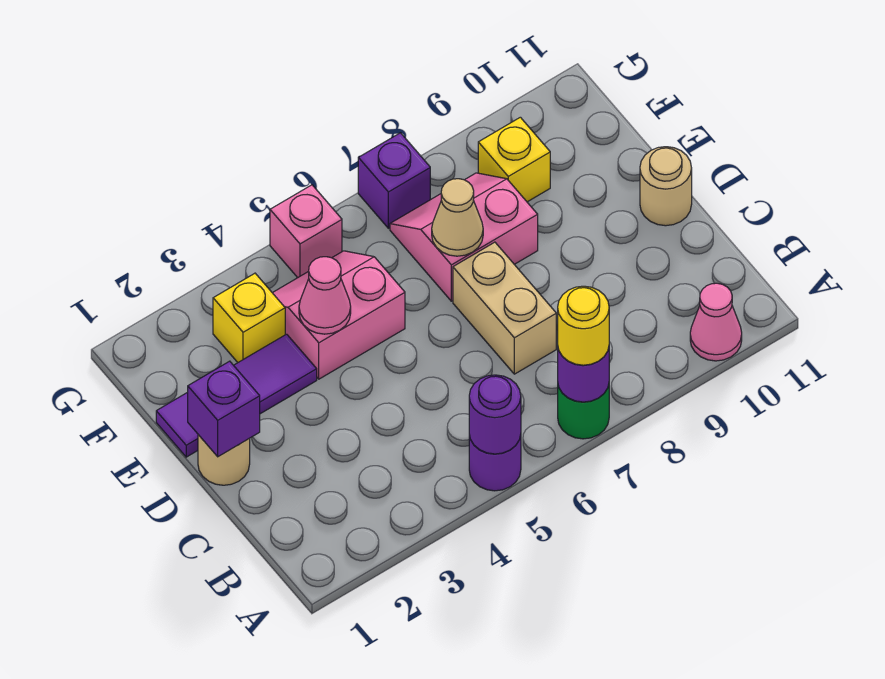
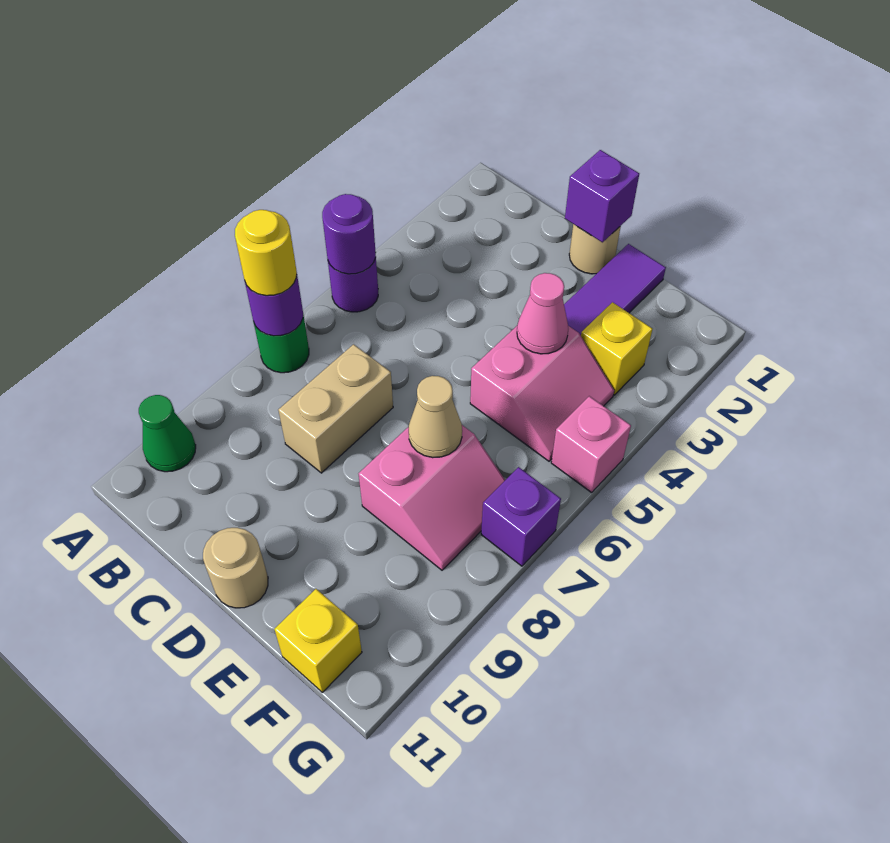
pink cone A10 level 1 -> green cone A10 level 1
tan brick C7:D7 level 1 -> tan brick C7:C8 level 1
yellow brick F9 level 1 -> yellow brick F11 level 1

